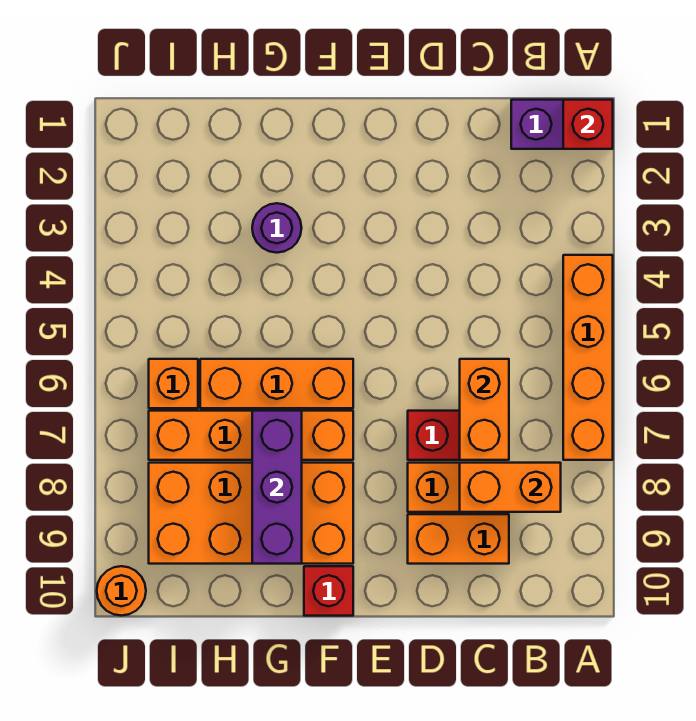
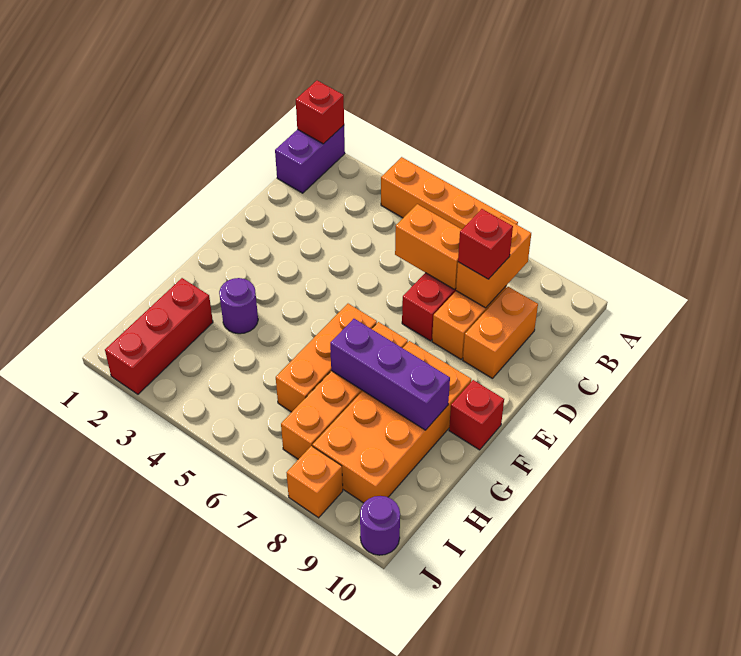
none -> red brick C8 level 3
none -> red brick H2:J2 level 1
orange brick I6 level 1 -> orange brick J8 level 1
orange round brick J10 level 1 -> purple round brick J10 level 1

